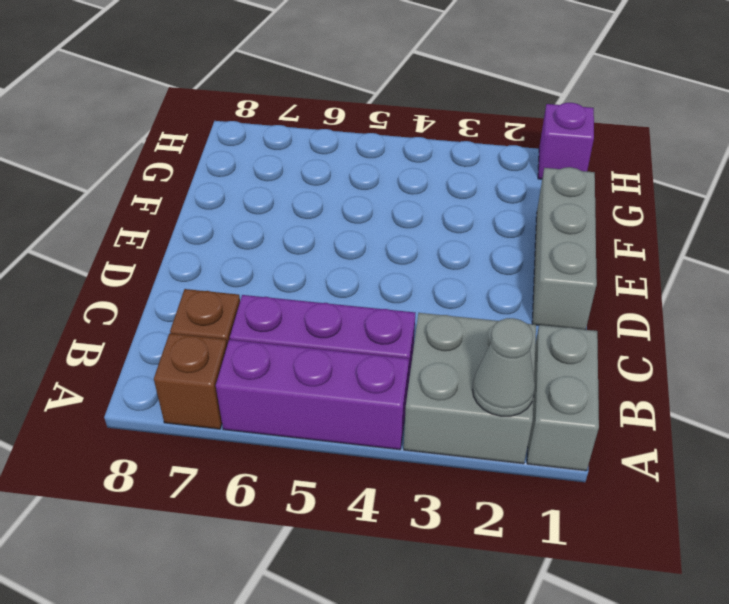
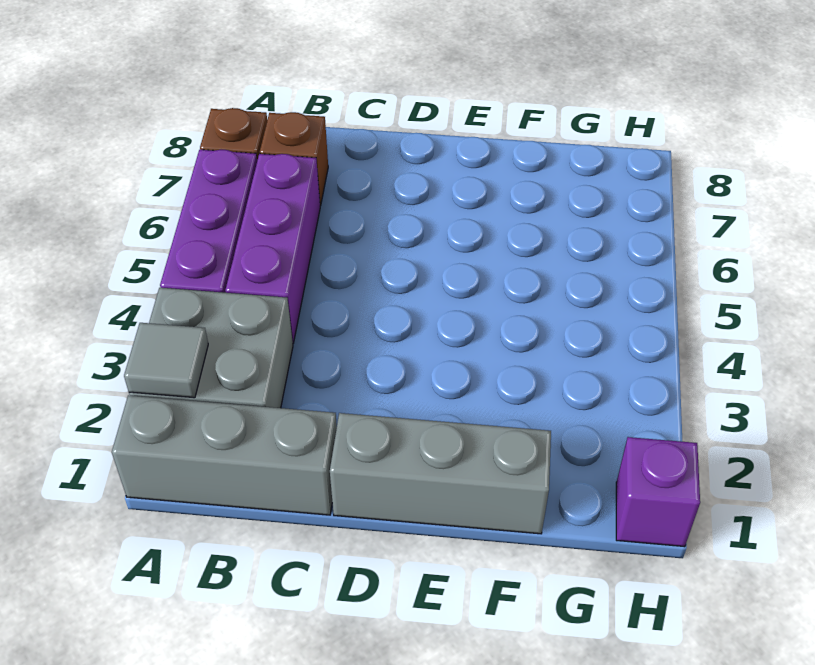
grey brick A1:B1 level 1 -> grey brick A1:C1 level 1
grey cone A2 level 2 -> grey tile A2 level 2

